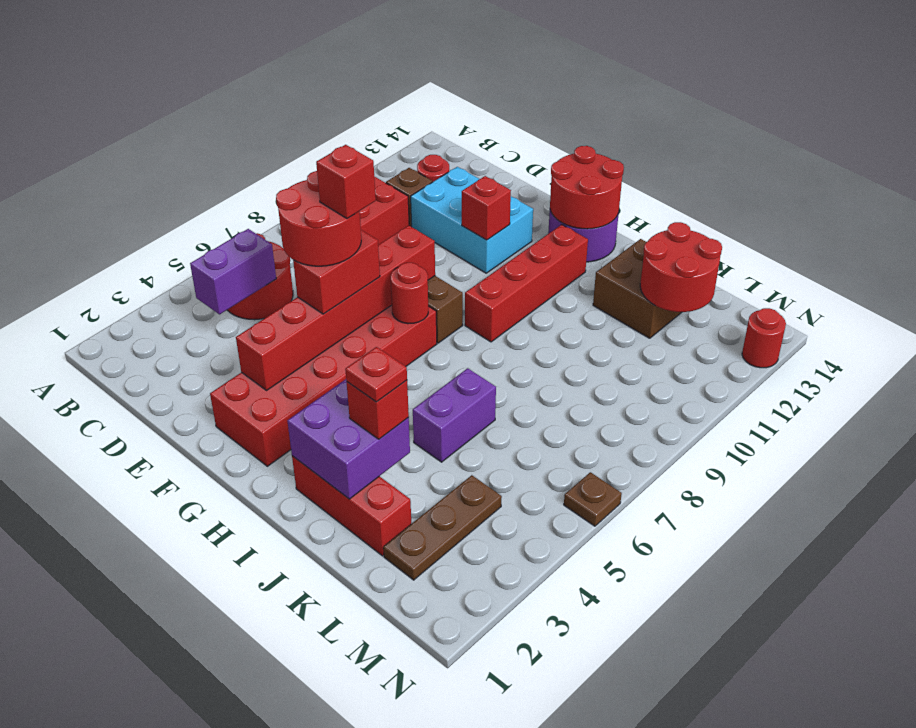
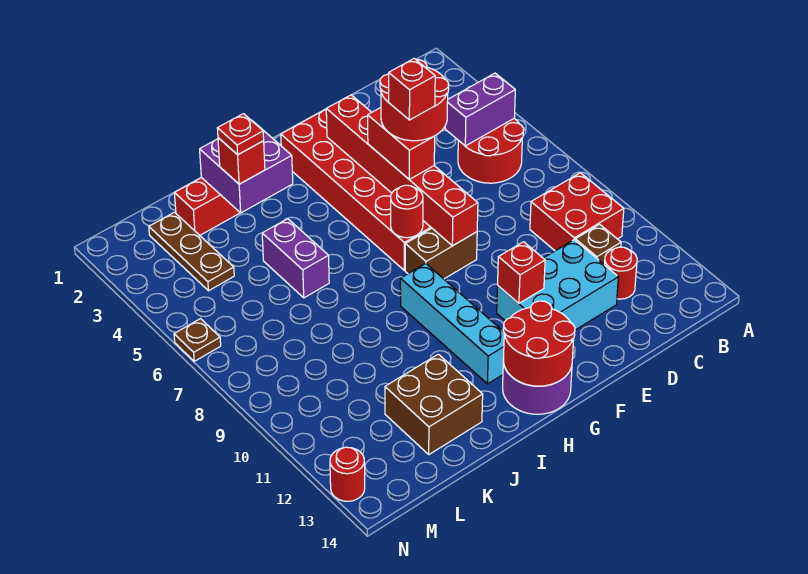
purple brick C4:C5 level 2 -> purple brick B5:C5 level 2
red brick H9:H12 level 1 -> cyan brick H9:H12 level 1
red round brick K12:L13 level 2 -> none

